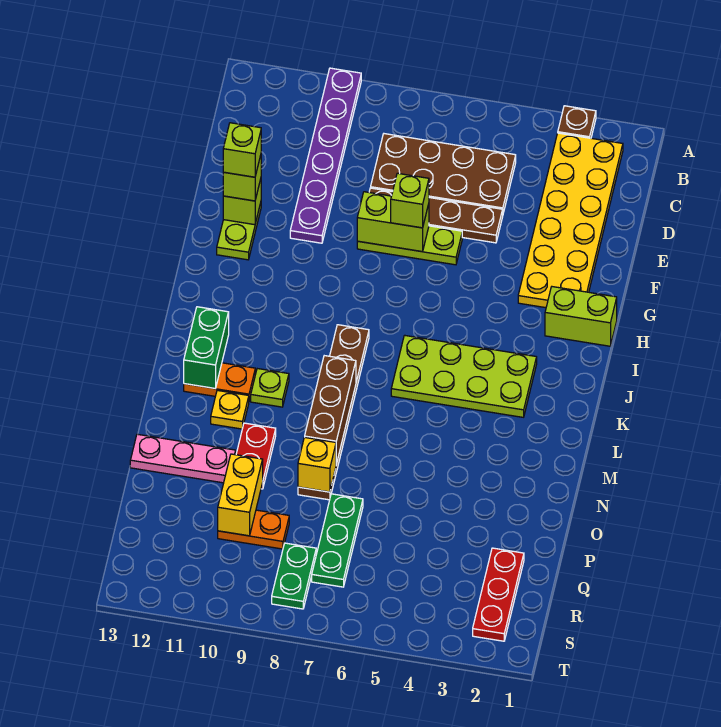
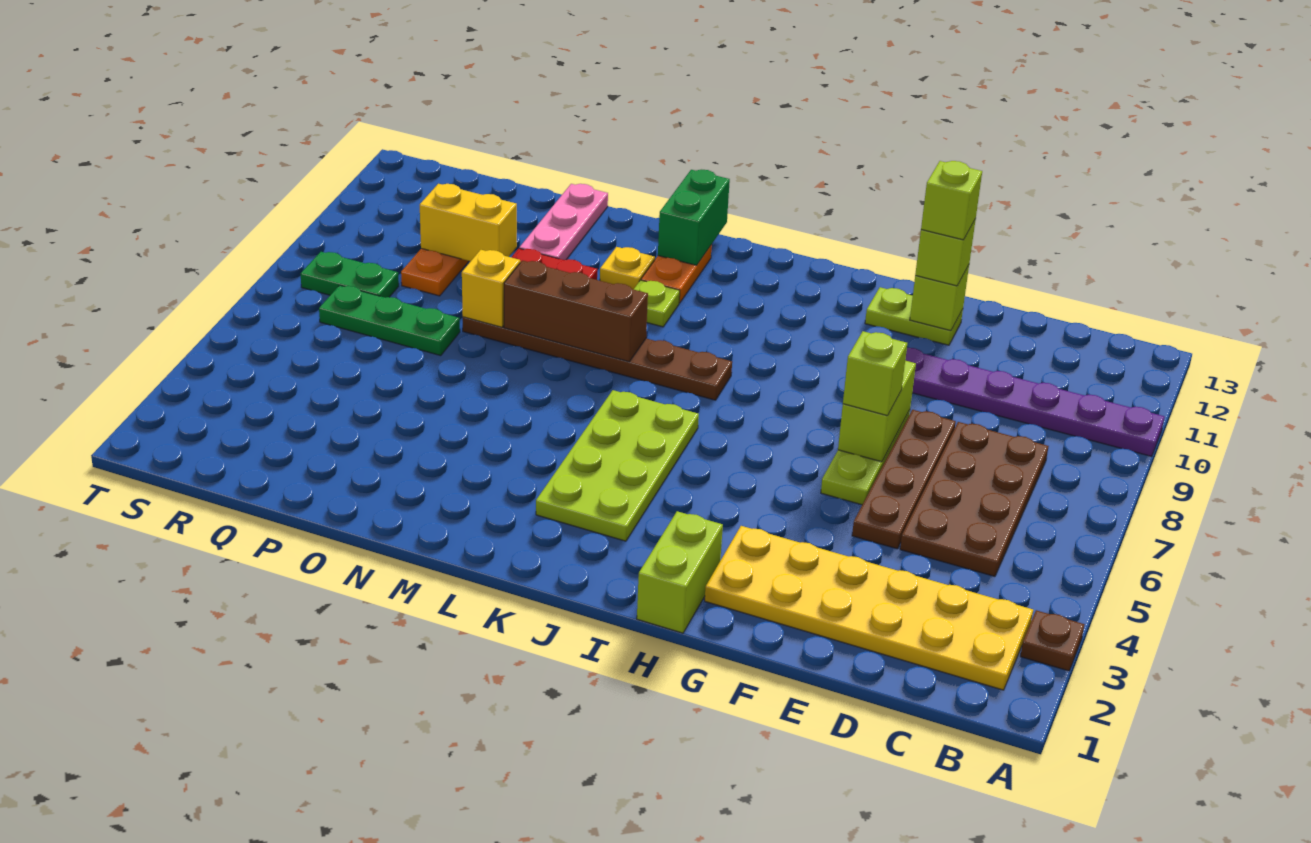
green brick K12:L12 level 2 -> green brick L12:L13 level 2
red plate Q2:S2 level 1 -> none

